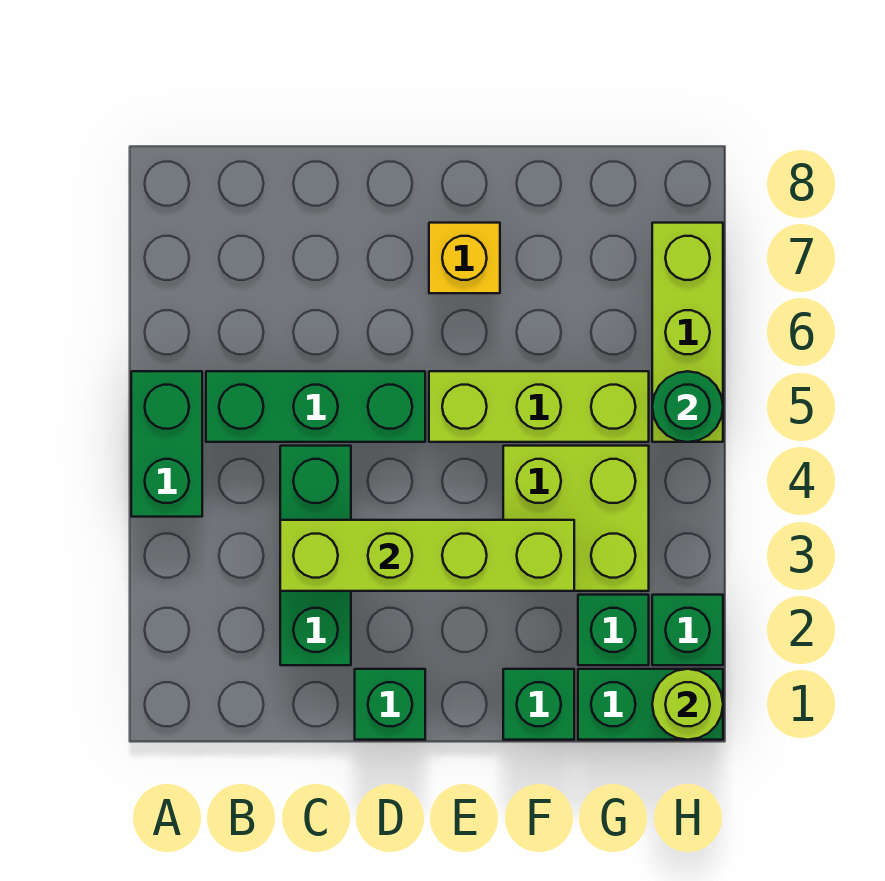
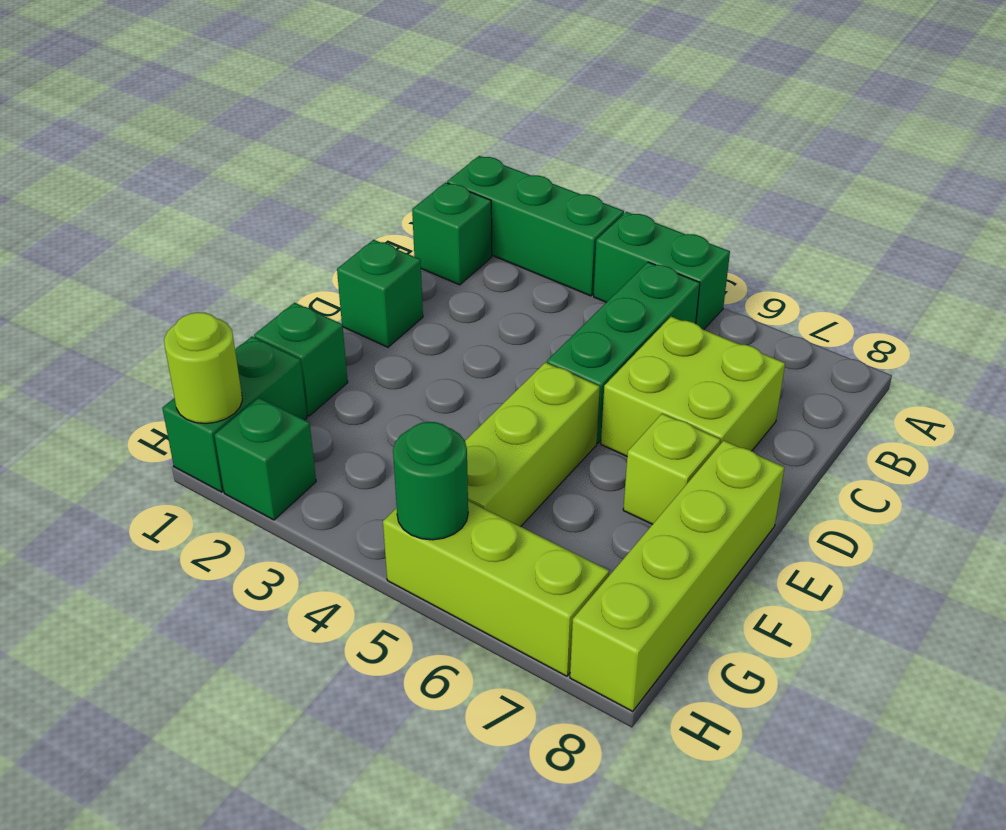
green brick C2:C4 level 1 -> green brick A1:A3 level 1
lime brick C3:F3 level 2 -> lime brick E8:H8 level 1
yellow brick E7 level 1 -> lime brick E7 level 1
lime brick F3:G4 level 1 -> lime brick C6:D7 level 1
green brick G2 level 1 -> green brick B1 level 1

